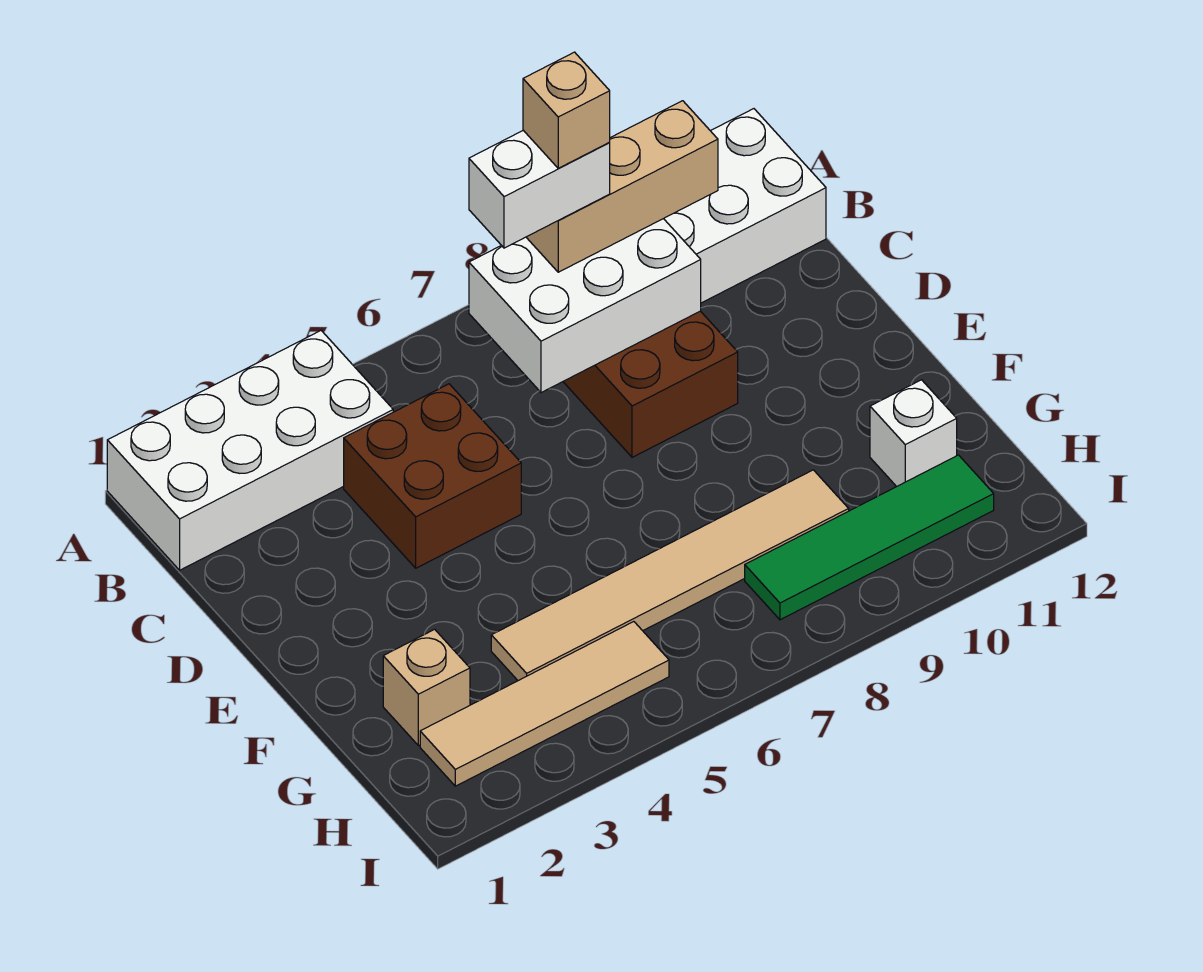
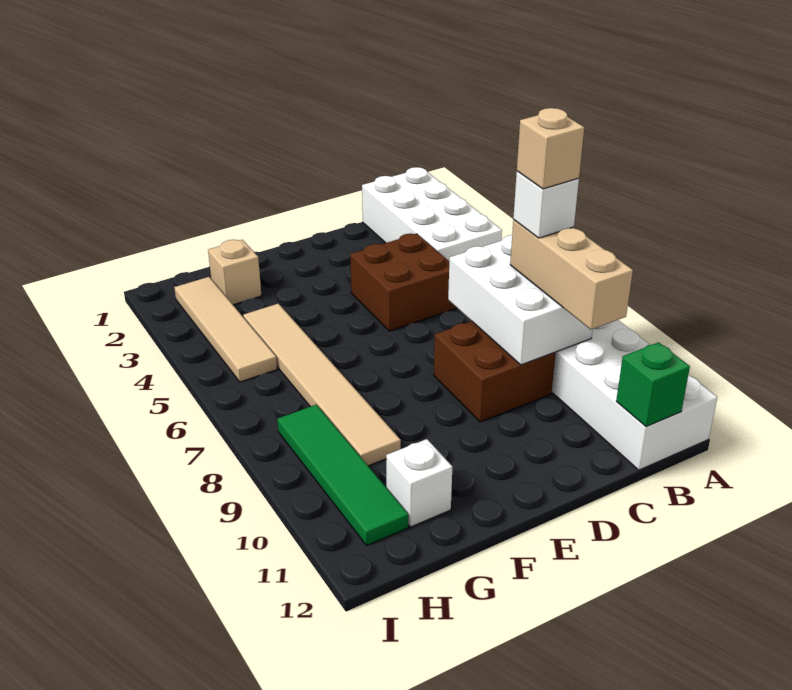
white brick B7:B8 level 4 -> white brick B8 level 4
none -> green brick B12 level 2

